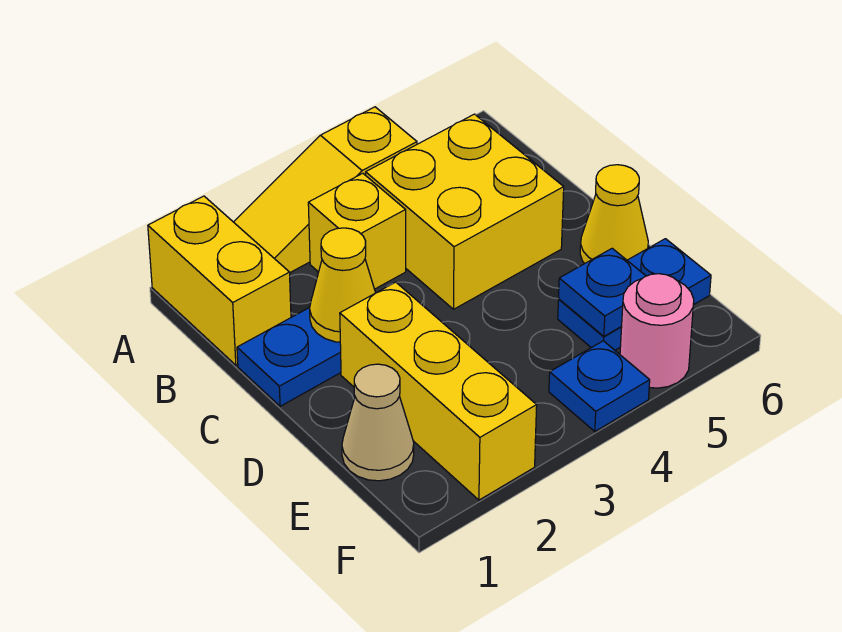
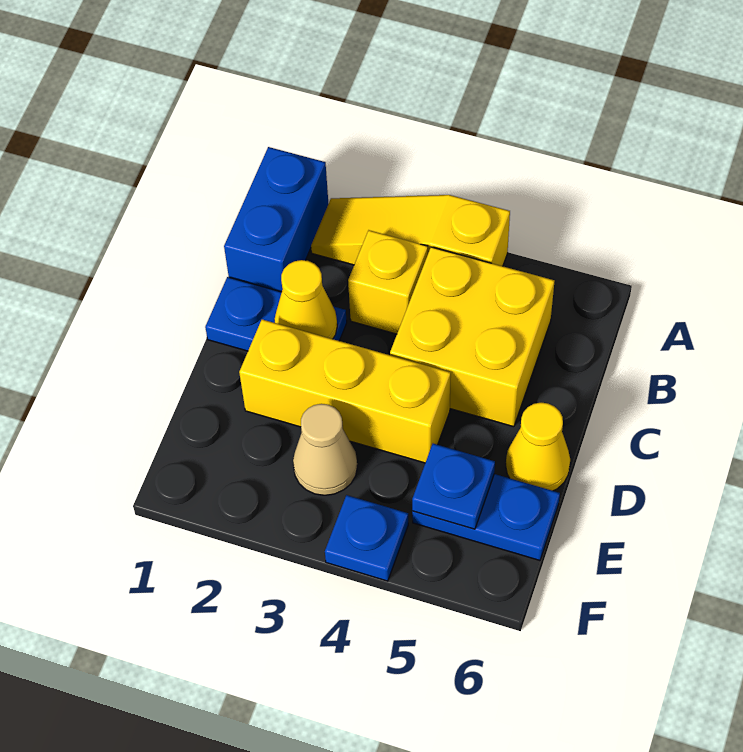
yellow brick A1:B1 level 1 -> blue brick A1:B1 level 1
yellow brick D2:F2 level 1 -> yellow brick D2:D4 level 1
tan cone E1 level 1 -> tan cone E3 level 1
pink round brick F5 level 1 -> none

